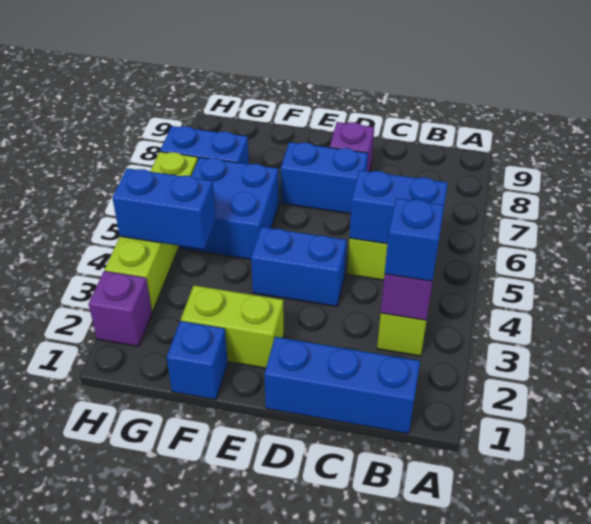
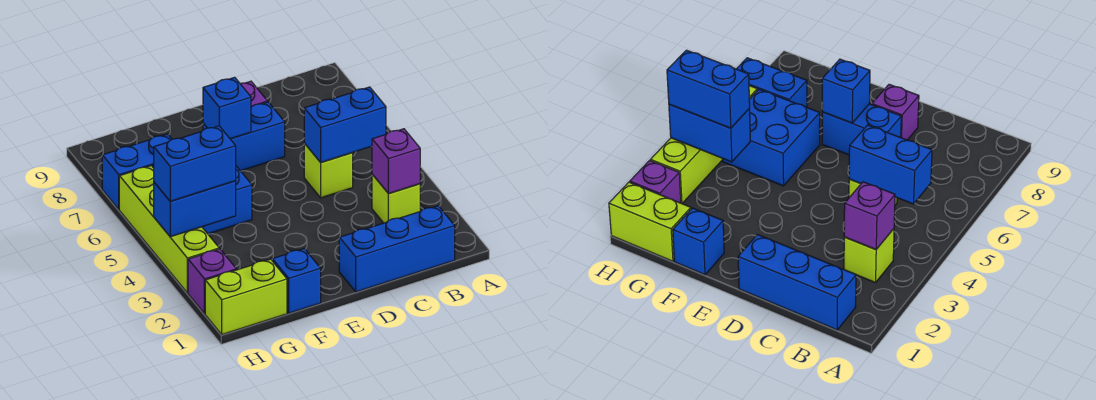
blue brick B3 level 3 -> blue brick E7 level 2
blue brick D4:E4 level 1 -> blue brick G4:H4 level 3
lime brick E2:F2 level 1 -> lime brick G1:H1 level 1

